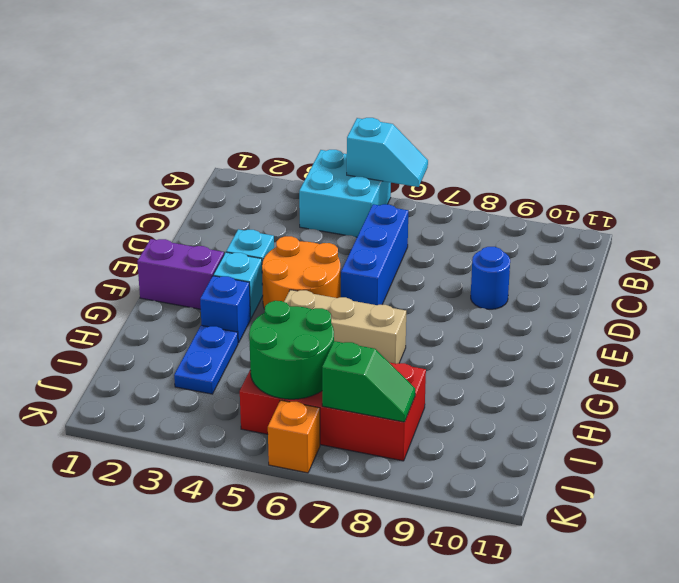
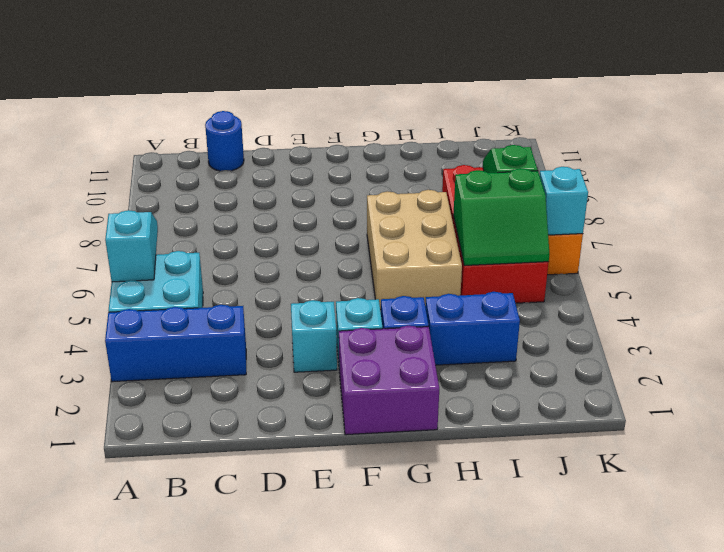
blue brick C6:E6 level 1 -> blue brick A3:C3 level 1
blue round brick D9 level 1 -> blue round brick C11 level 1
orange round brick E4:F5 level 1 -> none
purple brick F1:F2 level 1 -> purple brick F1:G2 level 1
tan brick G5:G7 level 1 -> tan brick G5:H7 level 1
blue plate H3:I3 level 1 -> blue brick H3:I3 level 1
green round brick I5:J6 level 2 -> green slope I5:J6 level 2 top 6
none -> cyan brick K6 level 2

